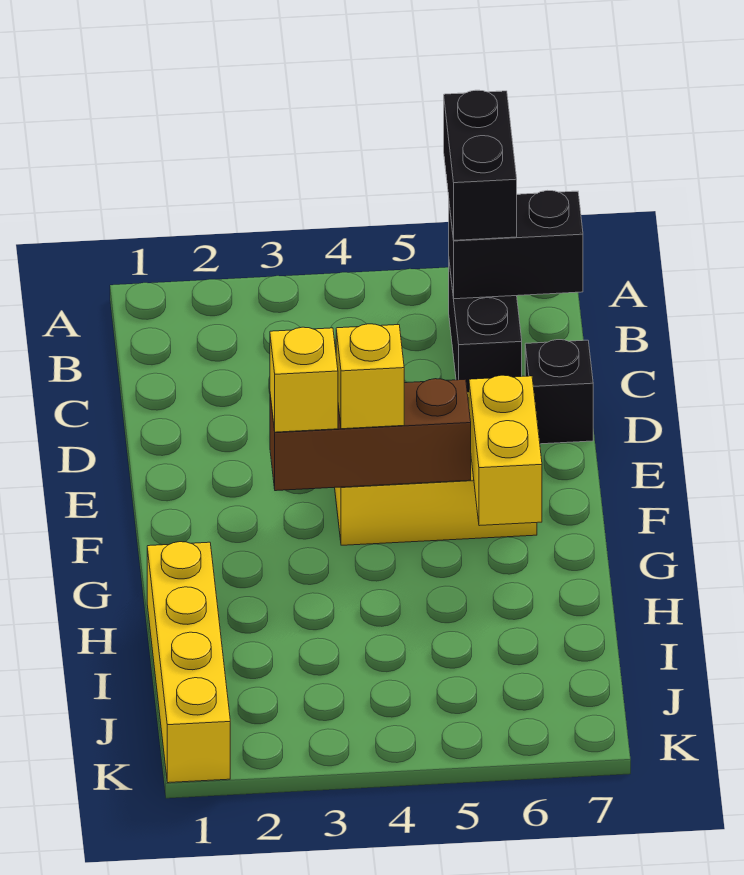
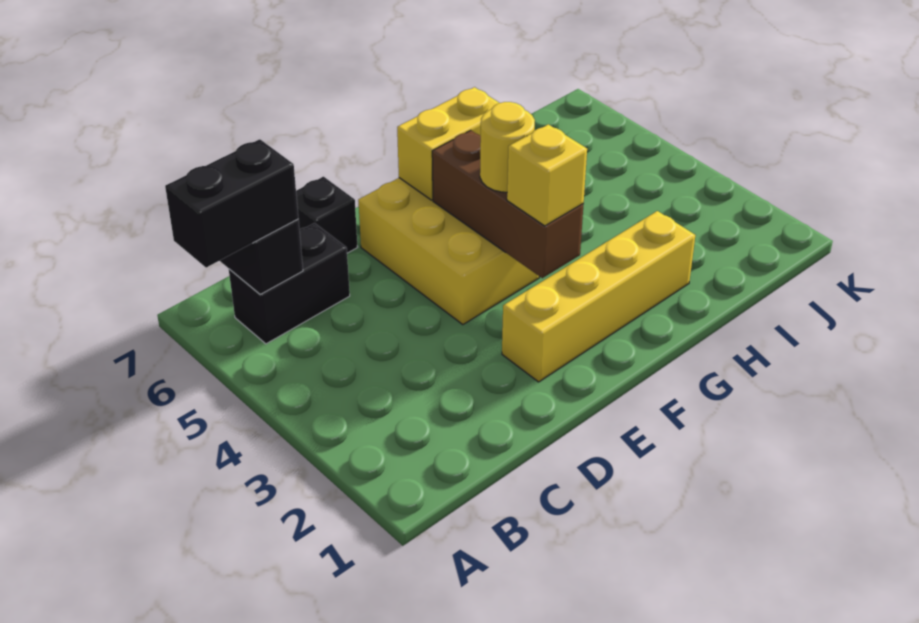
yellow brick F4 level 3 -> yellow round brick F4 level 3
yellow brick H1:K1 level 1 -> yellow brick E2:H2 level 1

